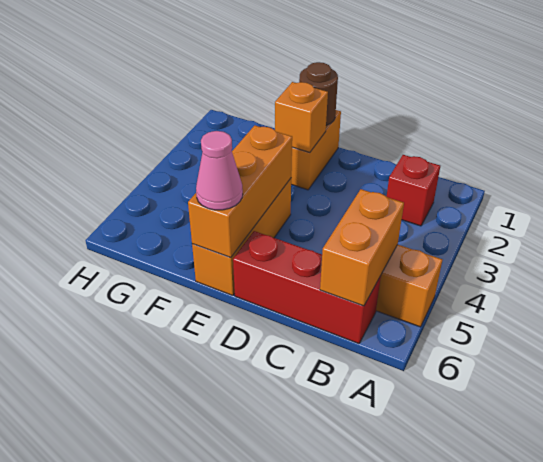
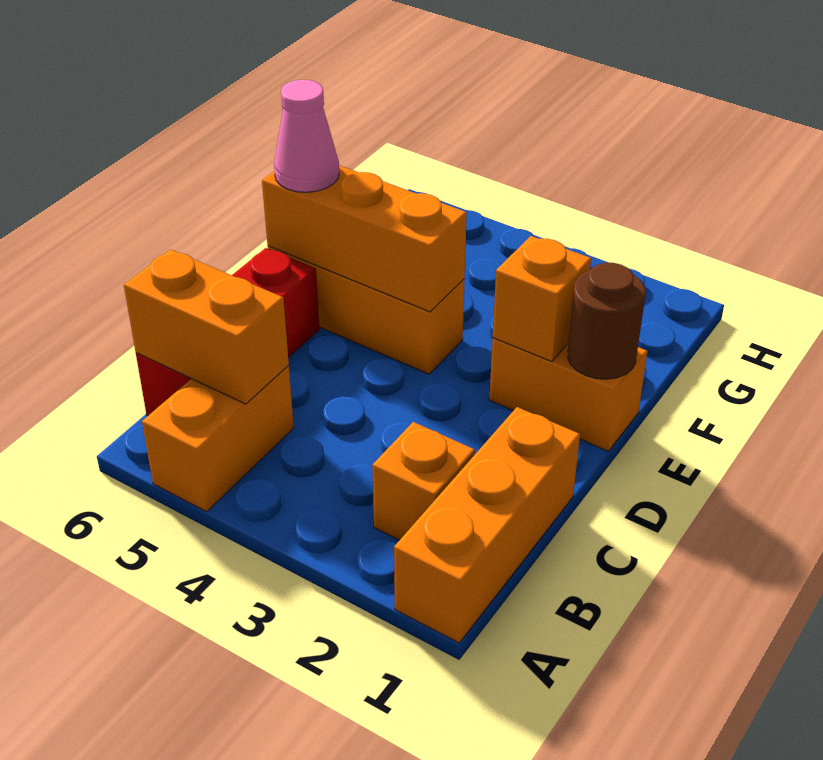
none -> orange brick A1:C1 level 1
red brick B2 level 1 -> orange brick B2 level 1

